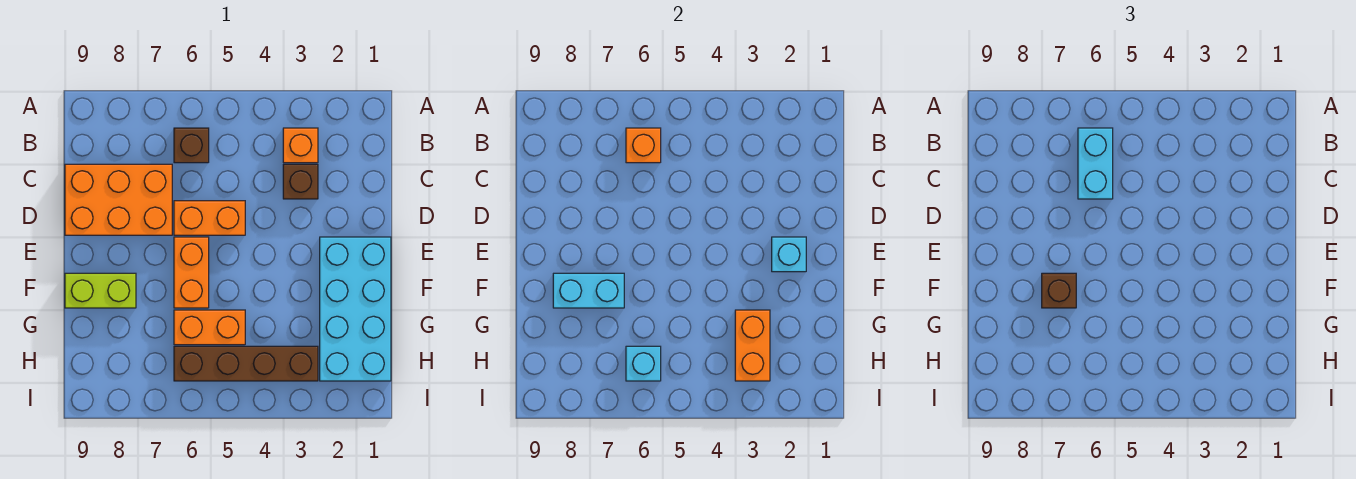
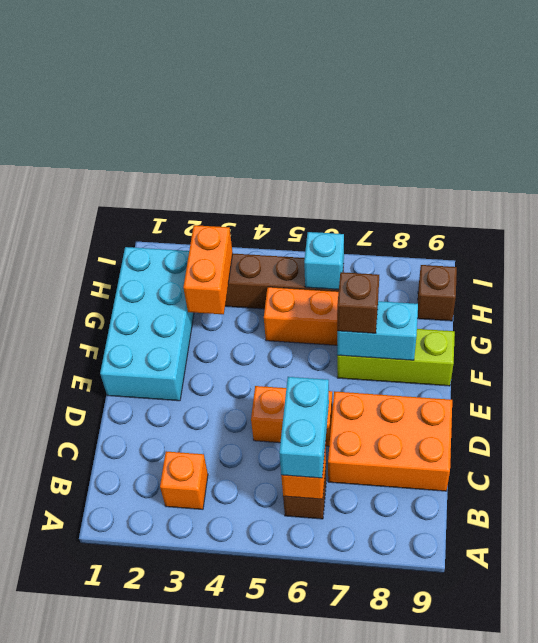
brown brick C3 level 1 -> brown brick H9 level 1
cyan brick E2 level 2 -> none
orange brick E6:F6 level 1 -> none
lime brick F8:F9 level 1 -> lime brick F7:F9 level 1

